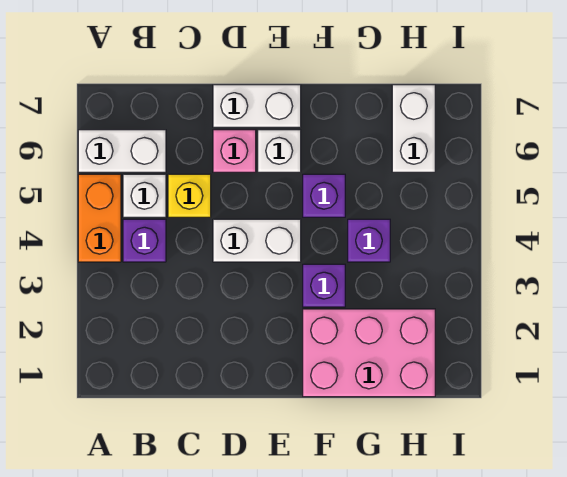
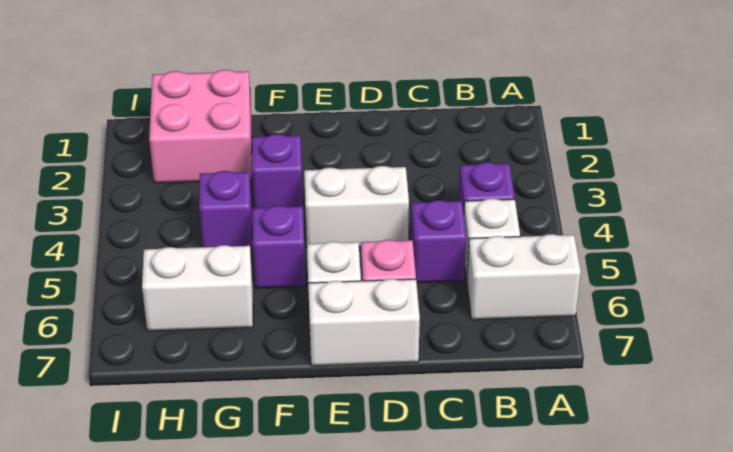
orange brick A4:A5 level 1 -> none
yellow brick C5 level 1 -> purple brick C5 level 1
pink brick F1:H2 level 1 -> pink brick G1:H2 level 1
white brick H6:H7 level 1 -> white brick G6:H6 level 1

